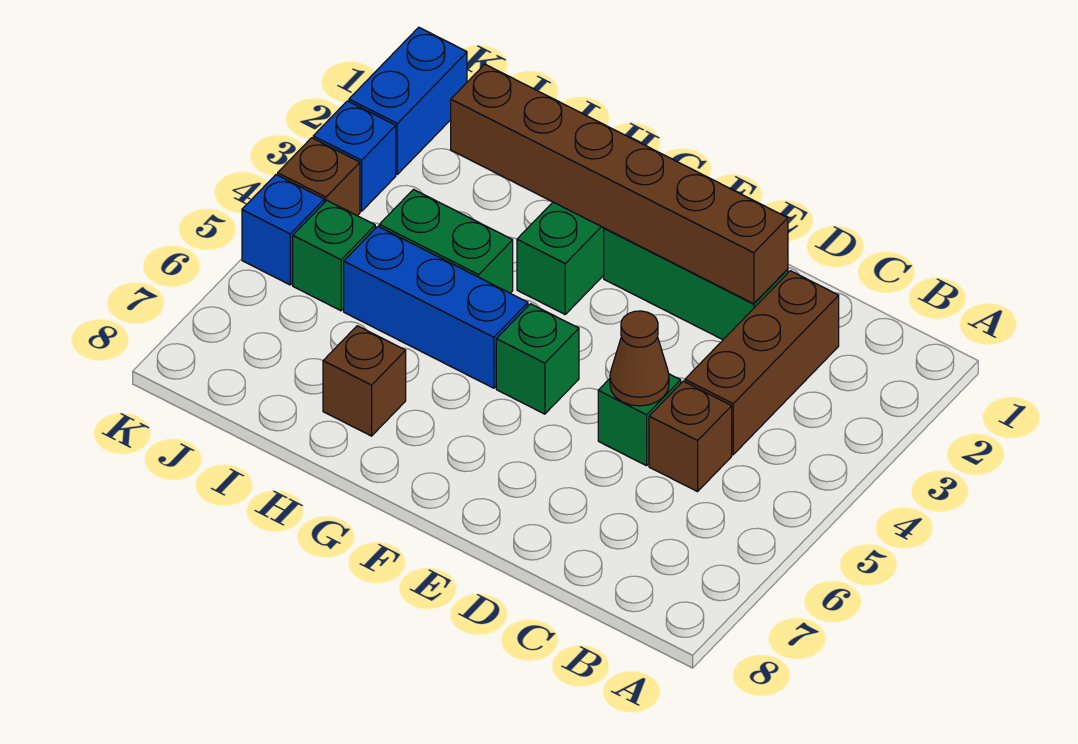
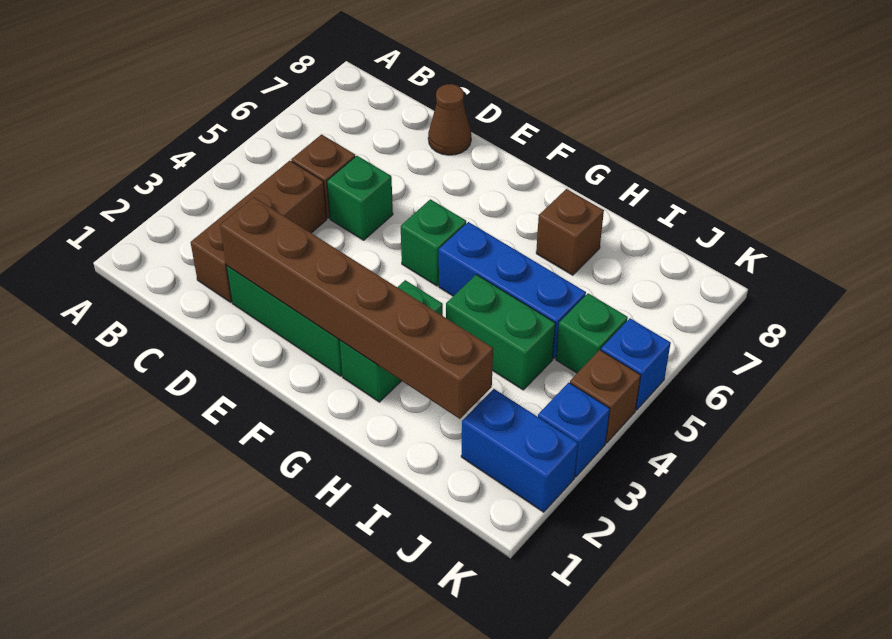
brown cone D5 level 2 -> brown cone D8 level 1
blue brick K1:K2 level 1 -> blue brick J2:K2 level 1

